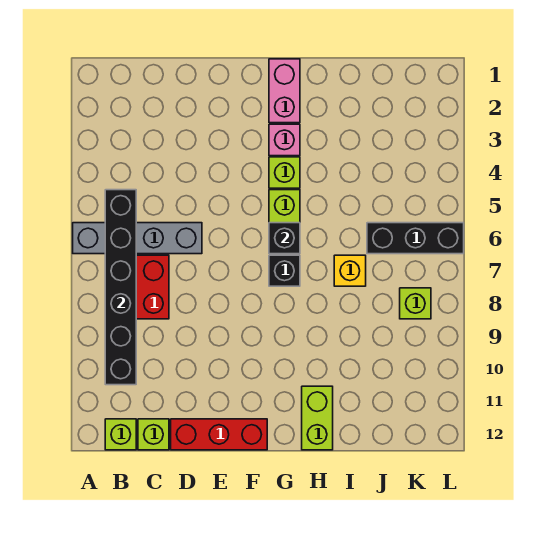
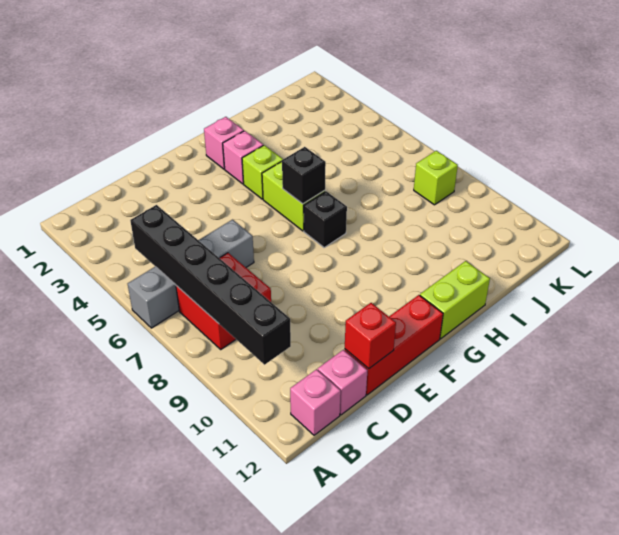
lime brick B12 level 1 -> pink brick B12 level 1
lime brick C12 level 1 -> pink brick C12 level 1
none -> red brick D12 level 2
pink brick G1:G2 level 1 -> pink brick G2 level 1
lime brick H11:H12 level 1 -> lime brick G12:H12 level 1
yellow brick I7 level 1 -> none
black brick J6:L6 level 1 -> none

